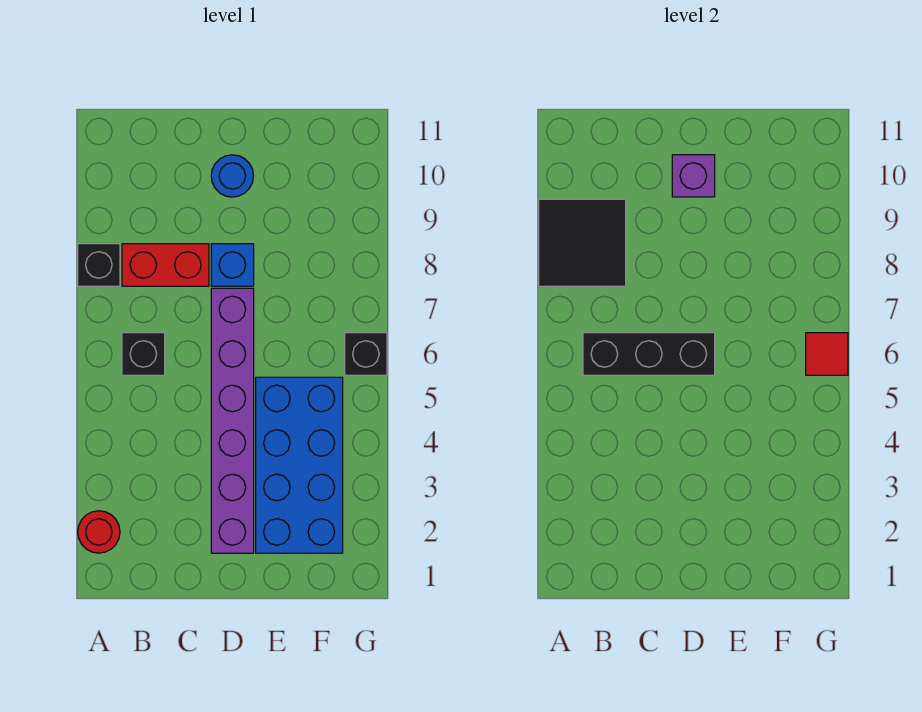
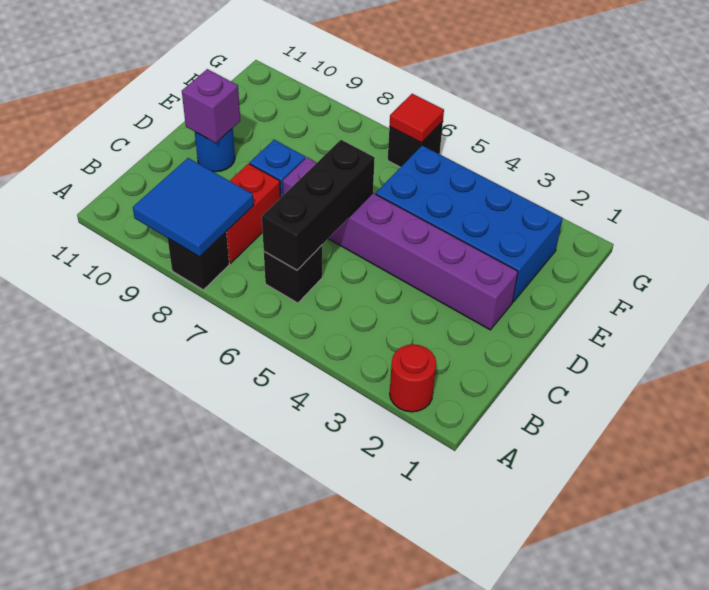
black tile A8:B9 level 2 -> blue tile A8:B9 level 2

